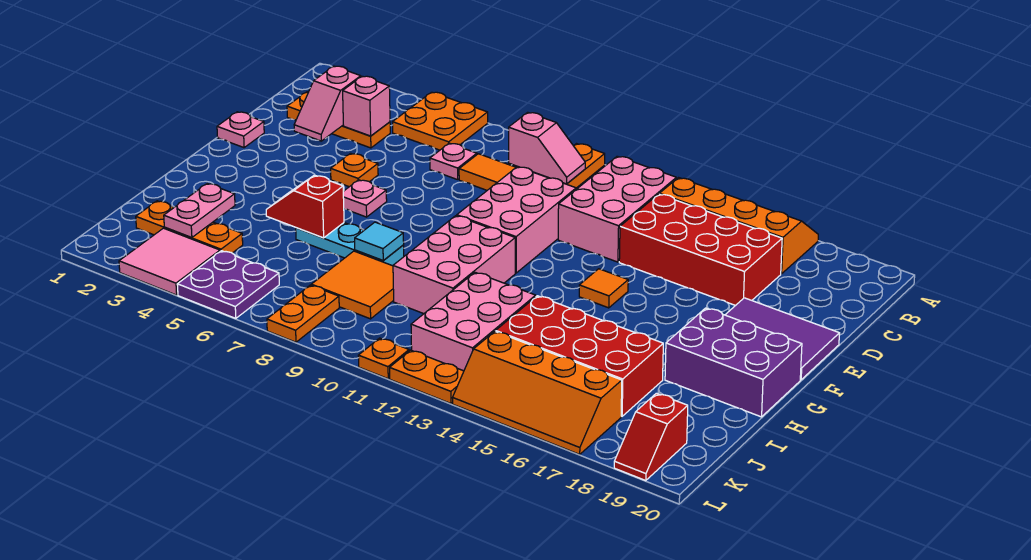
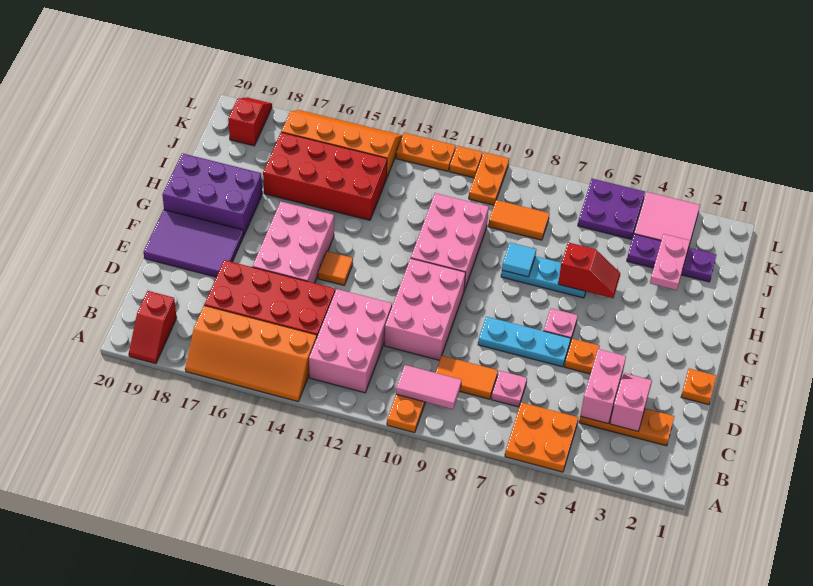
none -> red slope A19:B19 level 1 top B
pink slope B9:B10 level 2 top 9 -> pink tile B9:B10 level 2
pink brick C4 level 2 -> pink brick C4:D4 level 2
pink plate E1 level 1 -> orange plate E1 level 1
none -> cyan plate E6:E8 level 1
orange tile I8:J9 level 1 -> orange tile J8:J9 level 1
pink brick I12:K13 level 1 -> pink brick E15:G16 level 1
orange plate J2:J4 level 1 -> purple plate J2:J4 level 1
orange plate K8:L8 level 1 -> orange plate K10:L10 level 1

